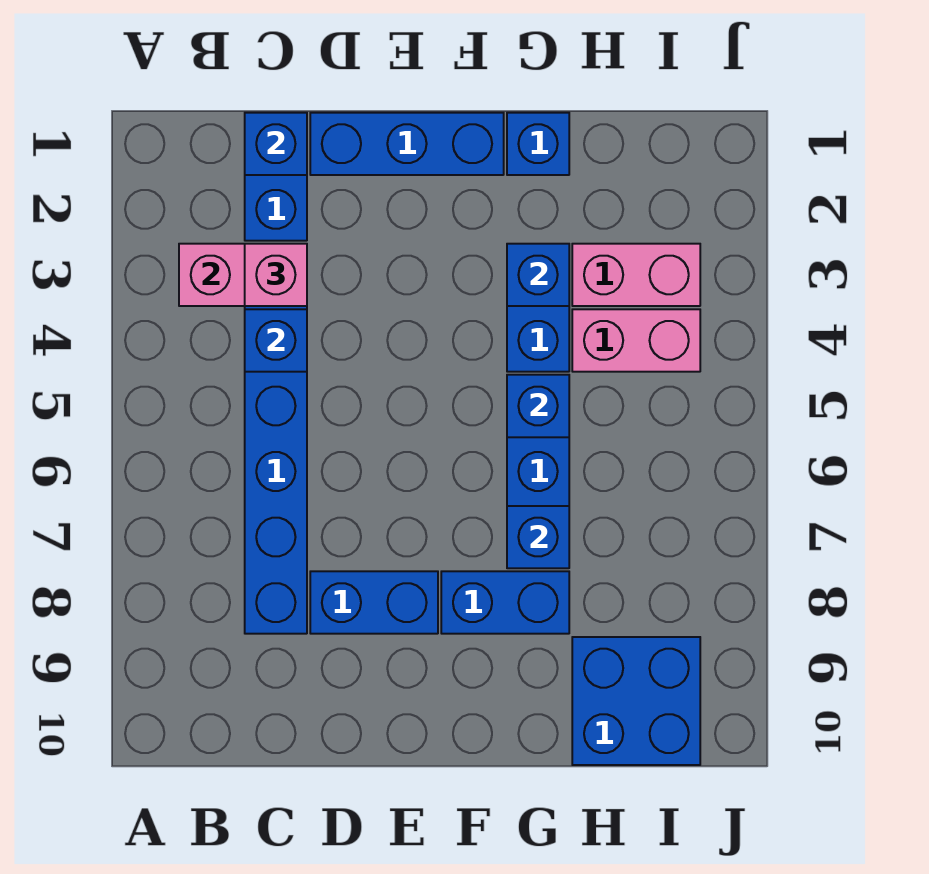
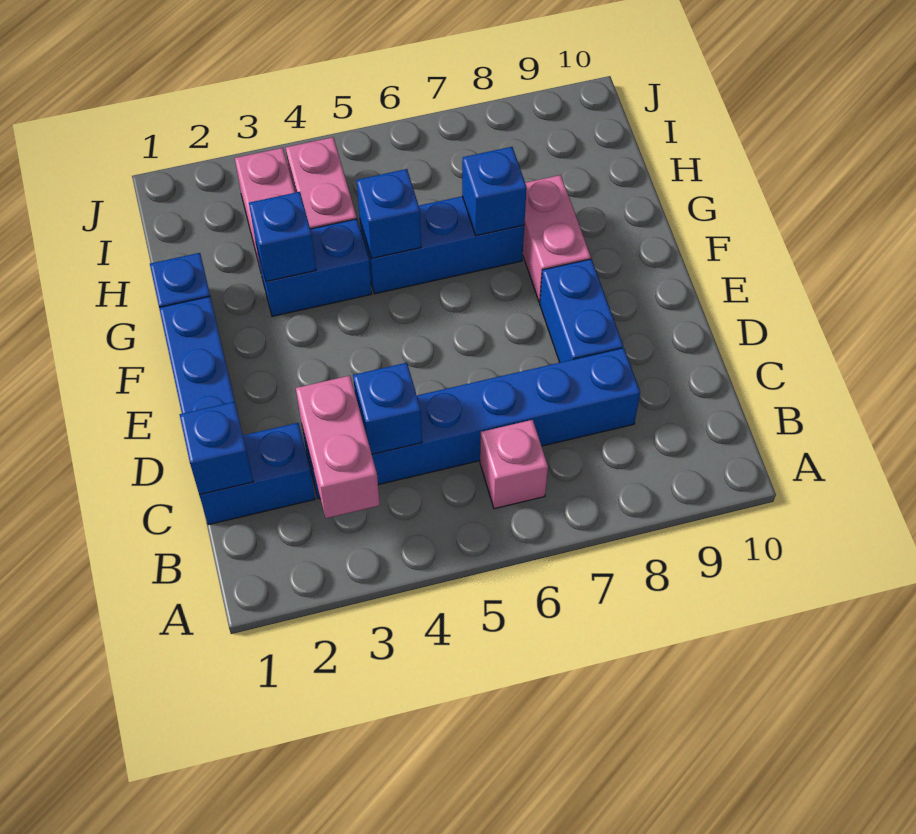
pink brick C3 level 3 -> pink brick B6 level 1
blue brick F8:G8 level 1 -> pink brick F8:G8 level 1
blue brick H9:I10 level 1 -> none

